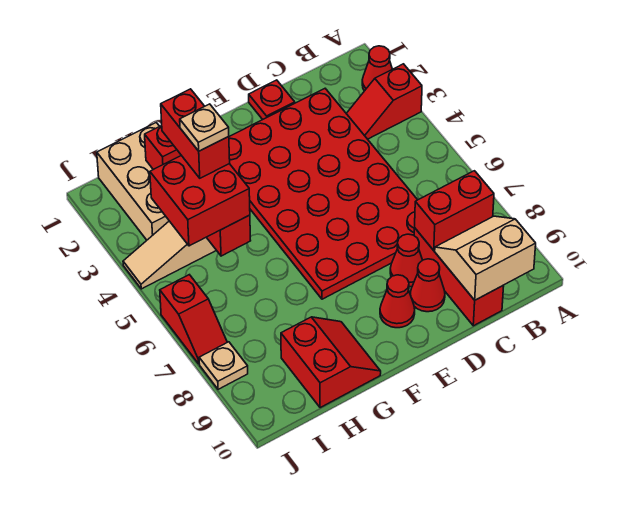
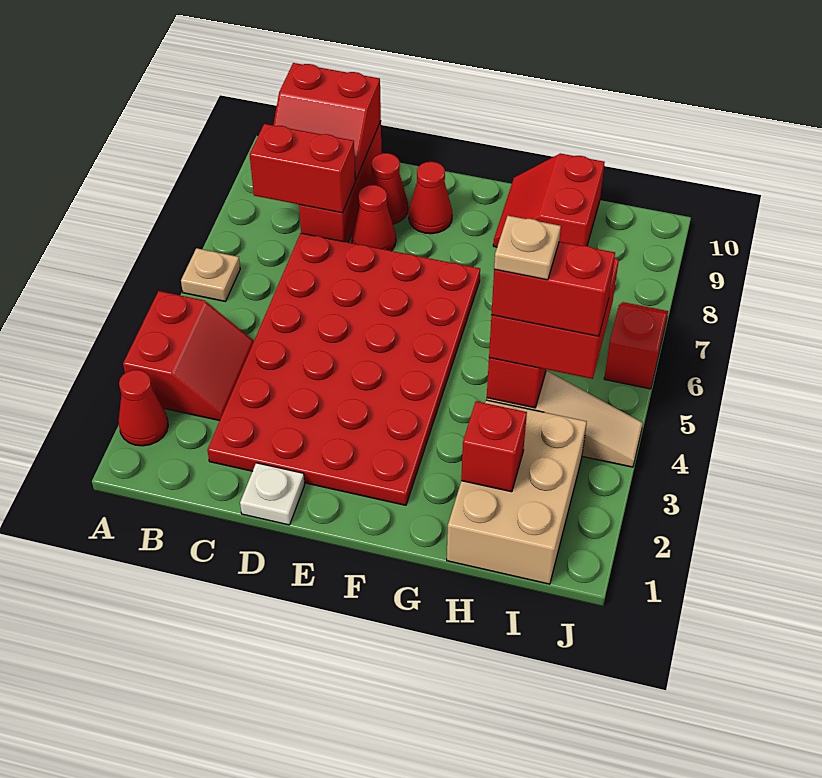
red slope A3:B3 level 1 top A -> red slope A3:B4 level 1 top A
tan slope B9:C10 level 2 top 10 -> red slope B9:C10 level 2 top 10
red plate D1 level 1 -> white plate D1 level 1
red brick H3:H4 level 4 -> red brick H4:I4 level 4
tan plate J8 level 1 -> tan plate A6 level 1

